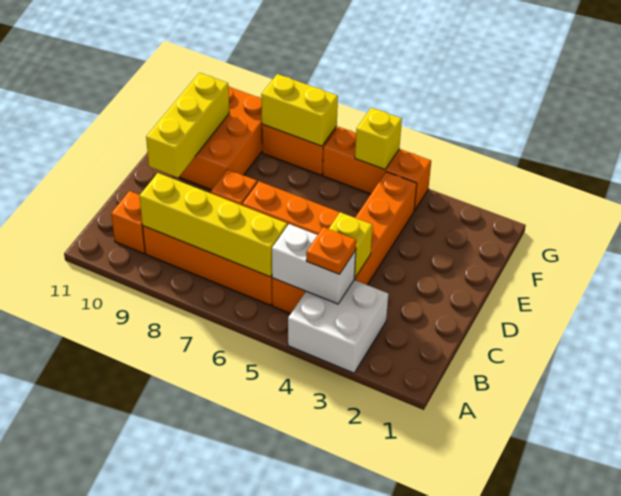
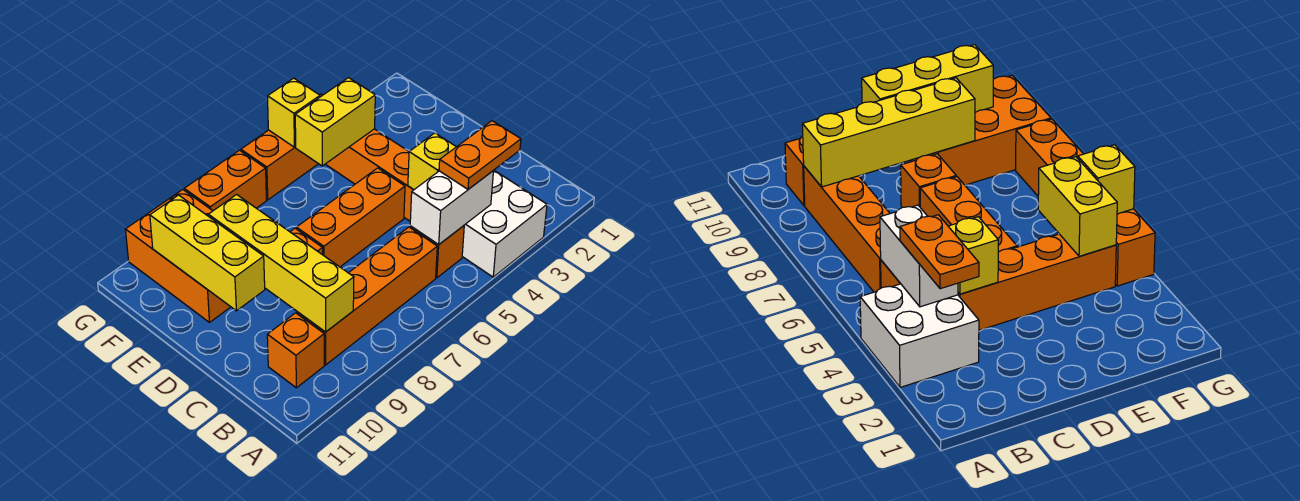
orange plate B4 level 3 -> orange plate B3:B4 level 3
yellow brick B6:B9 level 2 -> yellow brick B9:E9 level 2
yellow brick G7:G8 level 2 -> yellow brick F4:F5 level 2

